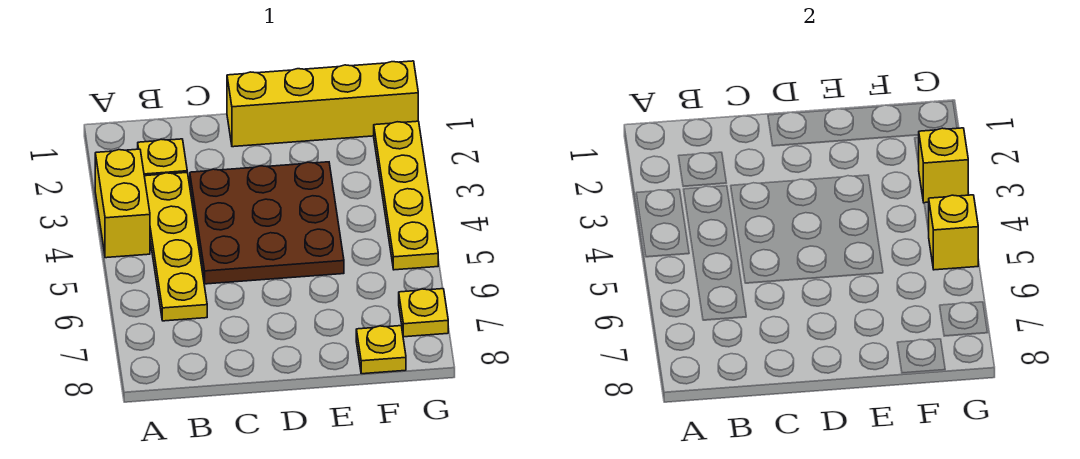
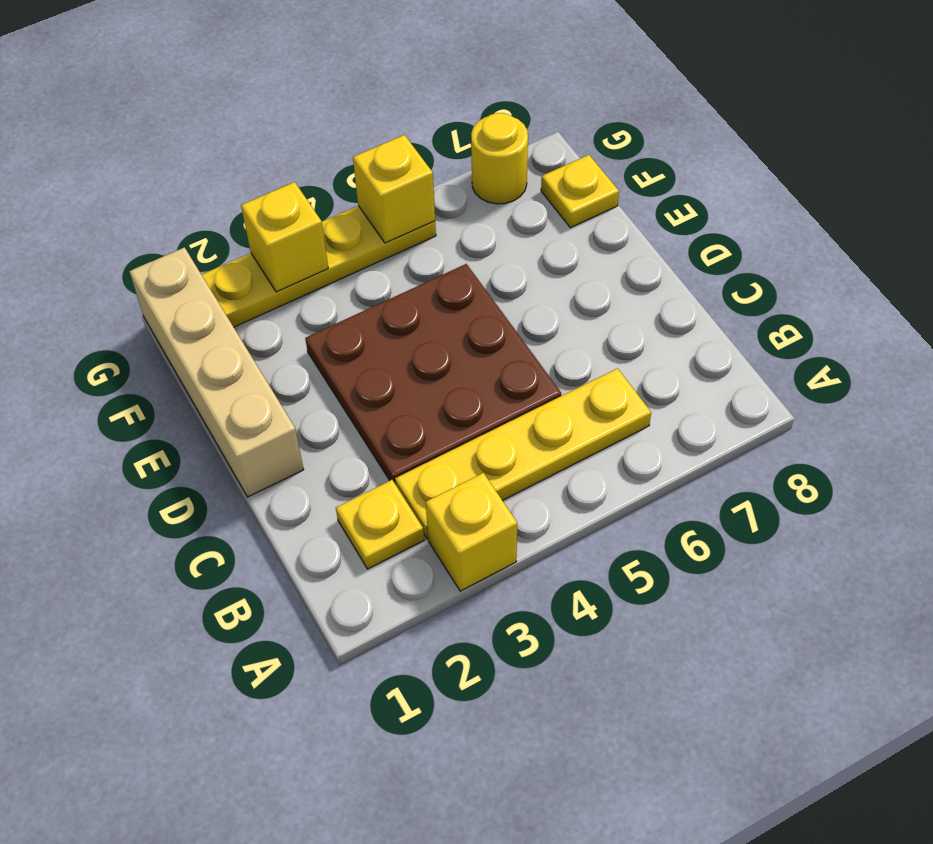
yellow brick A3:A4 level 1 -> yellow brick A3 level 1
yellow brick D1:G1 level 1 -> tan brick D1:G1 level 1
yellow plate G7 level 1 -> yellow round brick G7 level 1

